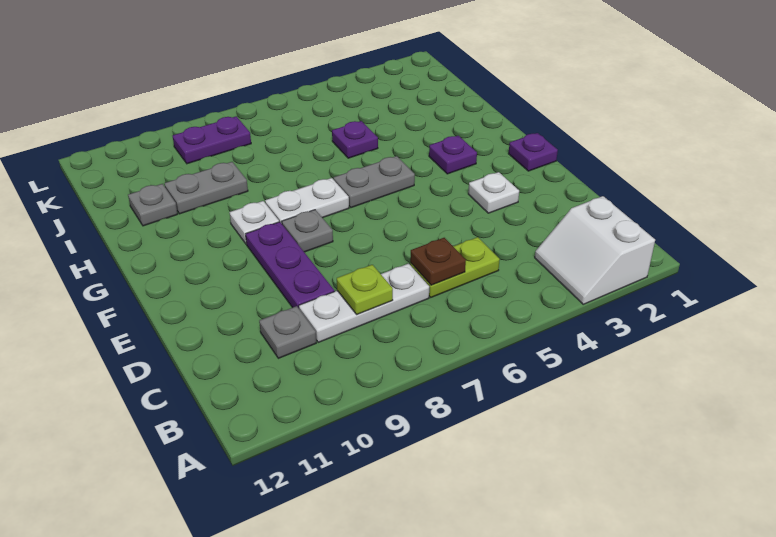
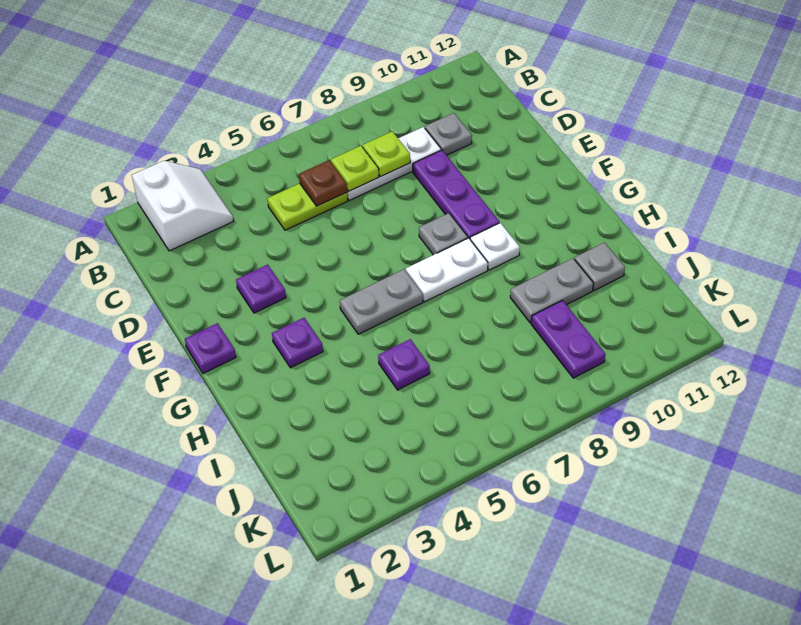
none -> lime plate C7 level 2
white plate E3 level 1 -> purple plate E3 level 1
purple plate K8:K9 level 1 -> purple plate J9:K9 level 1

